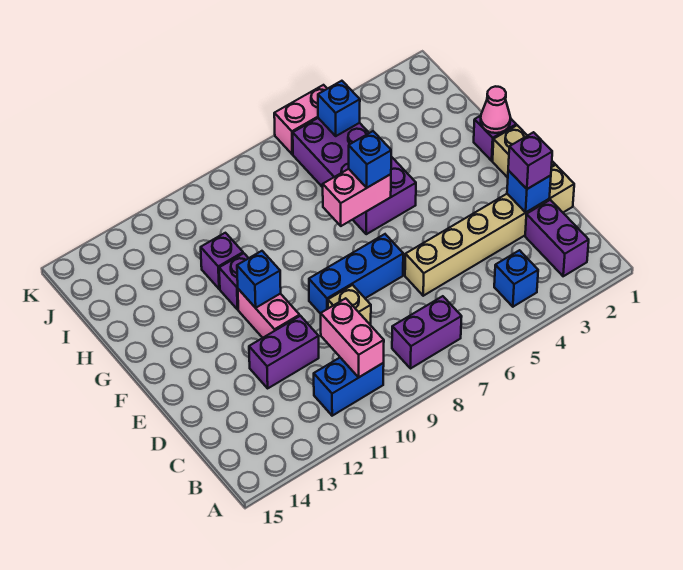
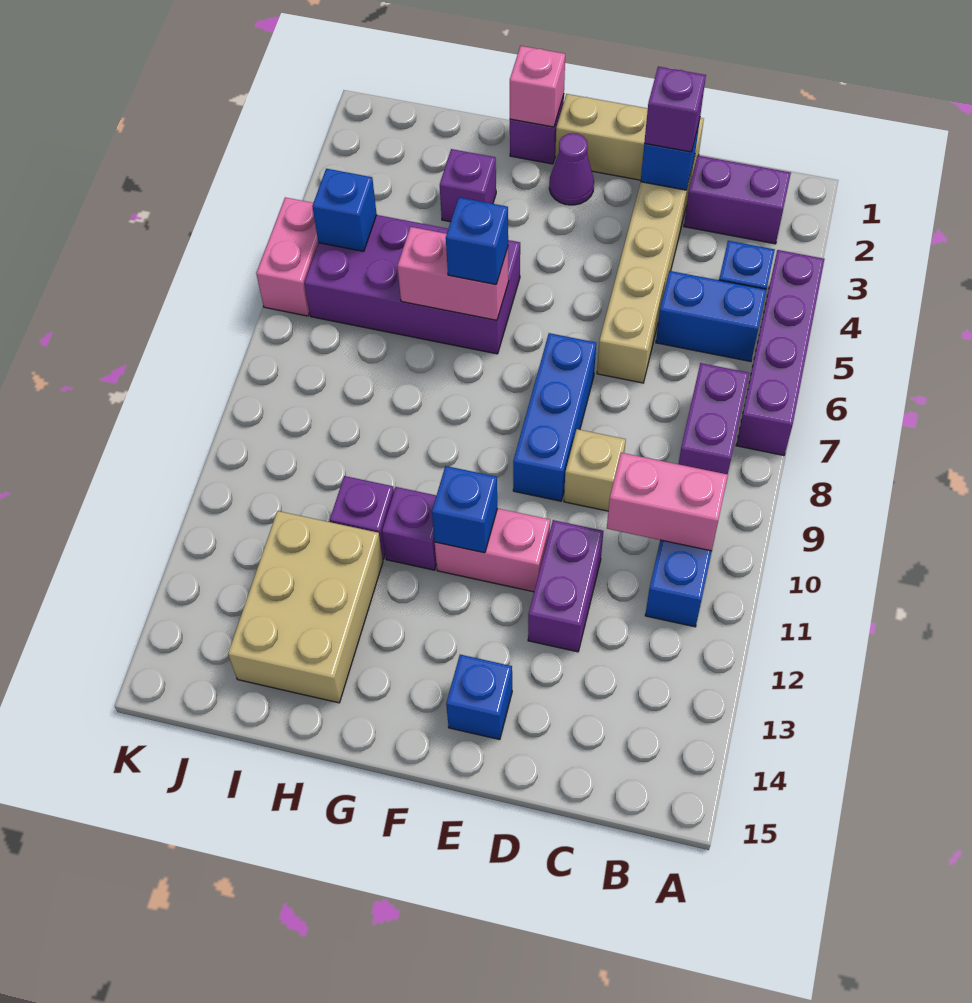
none -> purple brick A4:A7 level 1
none -> blue brick B5:C5 level 1
none -> blue brick E14 level 1
none -> purple cone F2 level 1
pink cone G1 level 2 -> pink brick G1 level 2
pink brick G6:G7 level 2 -> pink brick G6:H6 level 2
none -> purple brick H3 level 1
none -> tan brick H12:I14 level 1

